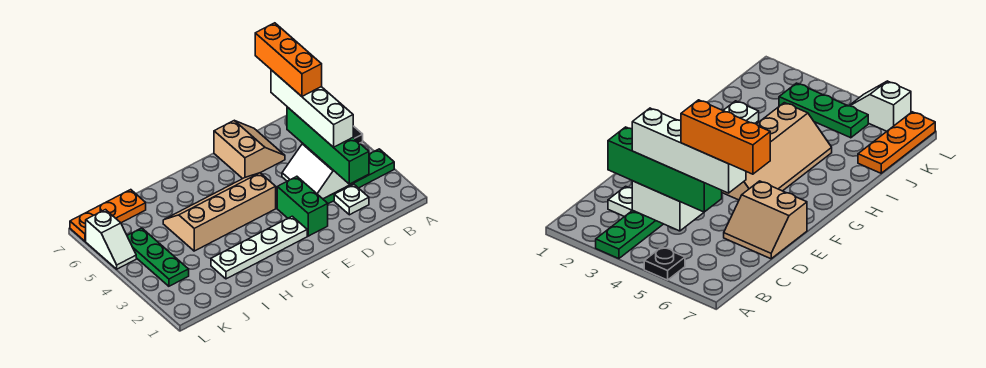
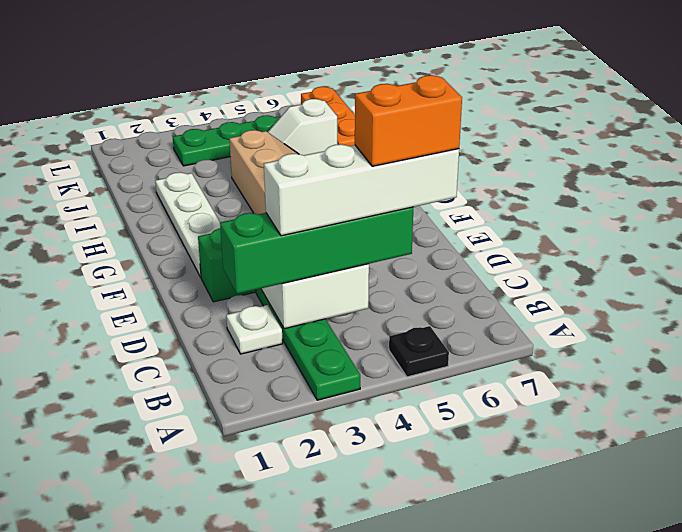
orange brick C5:C7 level 5 -> orange brick C5:C6 level 5
tan slope D6:E7 level 1 top E -> none
white slope L5:L6 level 1 top 6 -> white slope J5:J6 level 1 top 6

